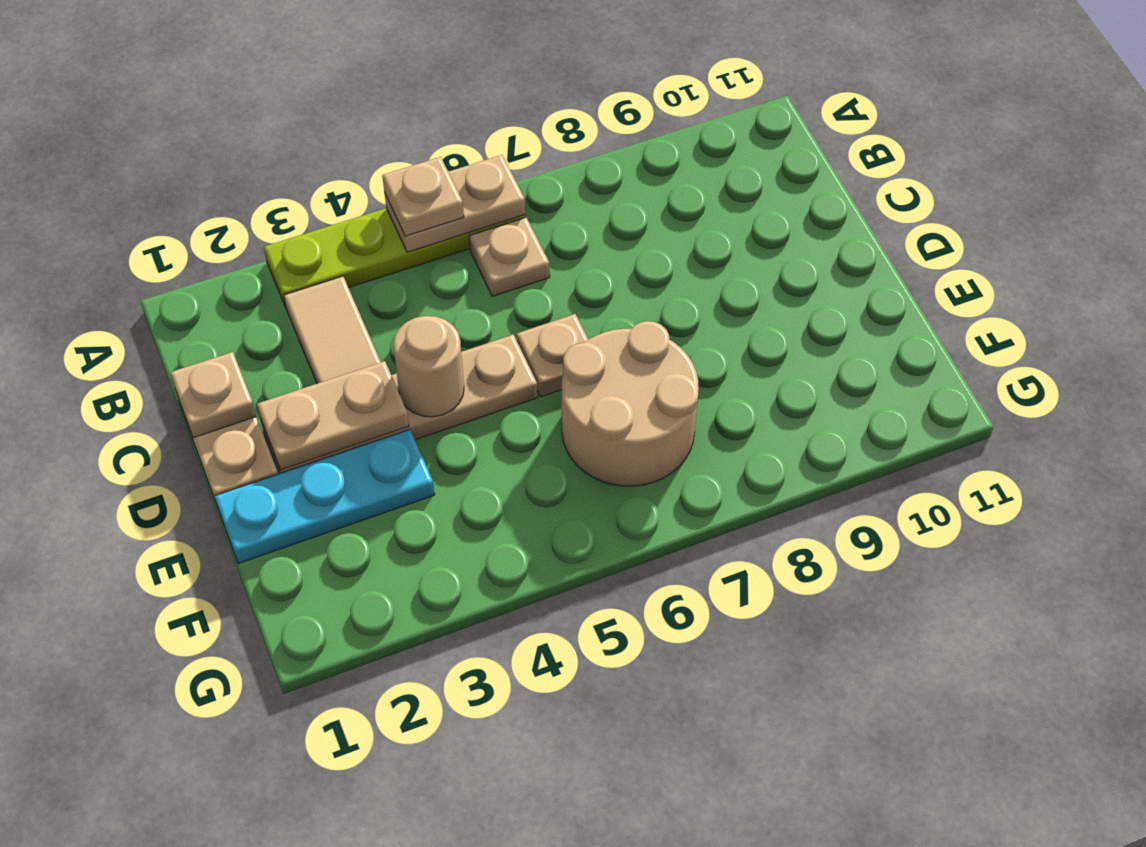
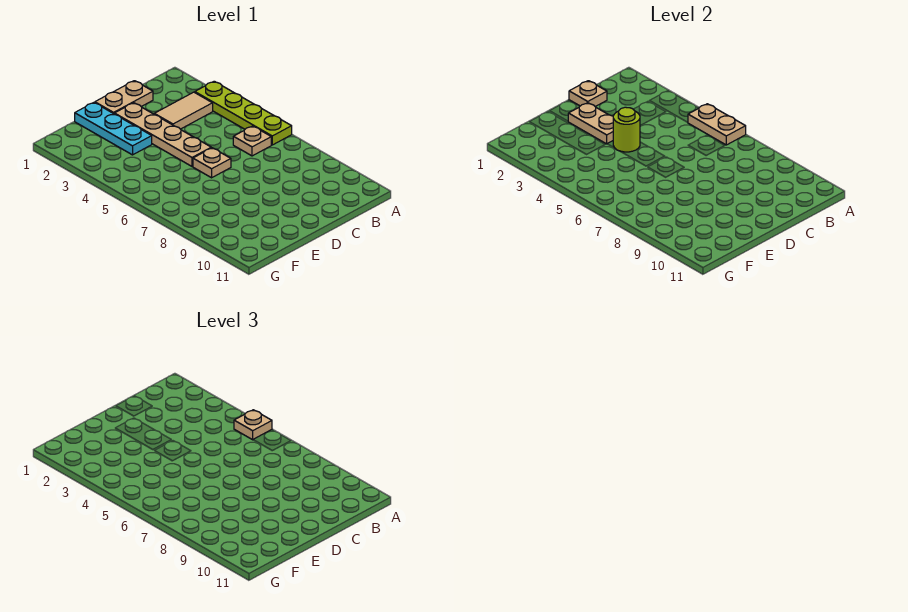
tan round brick D4 level 2 -> lime round brick D4 level 2
tan round brick E6:F7 level 1 -> none

